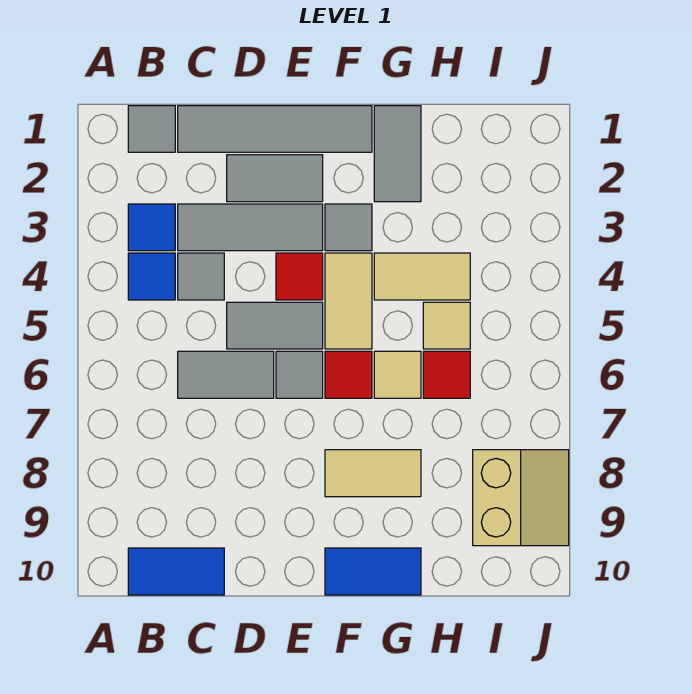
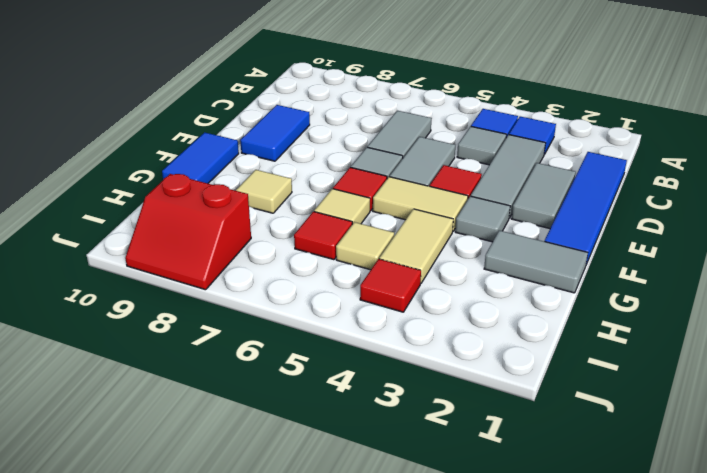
grey tile B1 level 1 -> none
blue tile B10:C10 level 1 -> blue tile D9:E9 level 1
grey tile C1:F1 level 1 -> blue tile C1:F1 level 1
tan tile F8:G8 level 1 -> tan tile G8 level 1
none -> red tile I4 level 1
tan slope I8:J9 level 1 top I -> red slope I8:J9 level 1 top I

